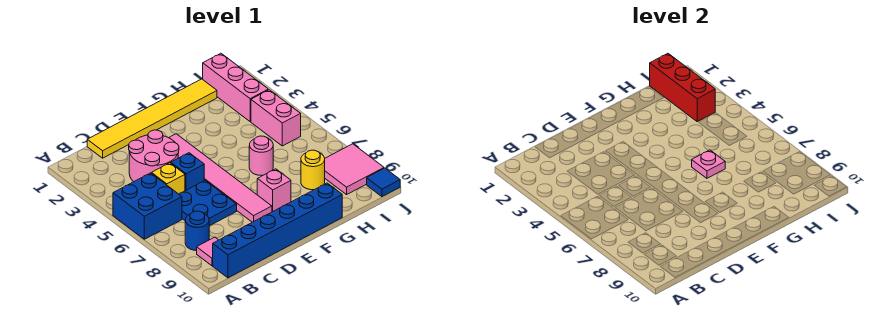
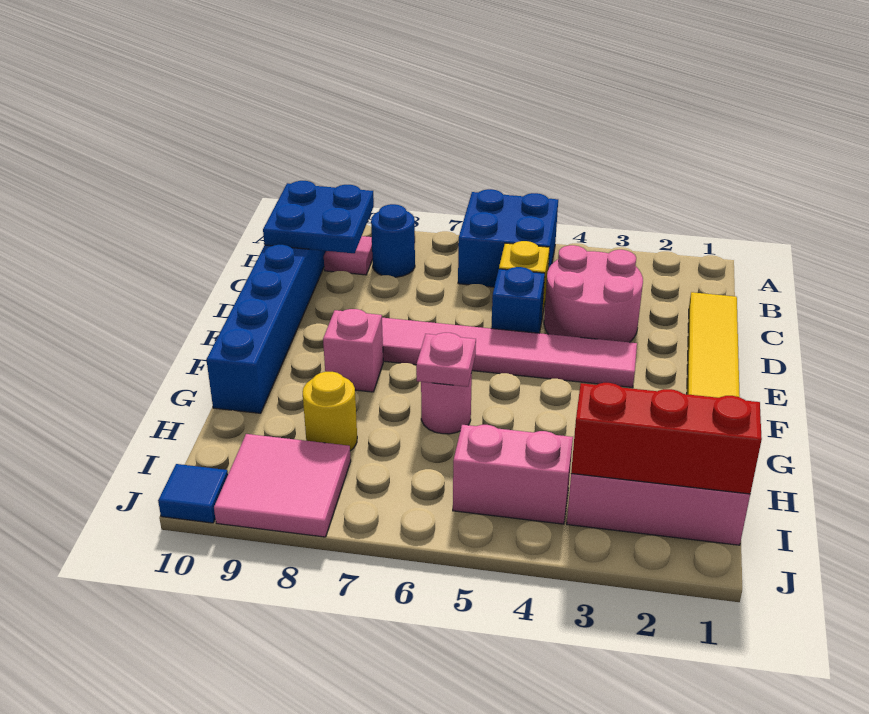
blue plate C6:D7 level 1 -> blue plate B9:C10 level 2

